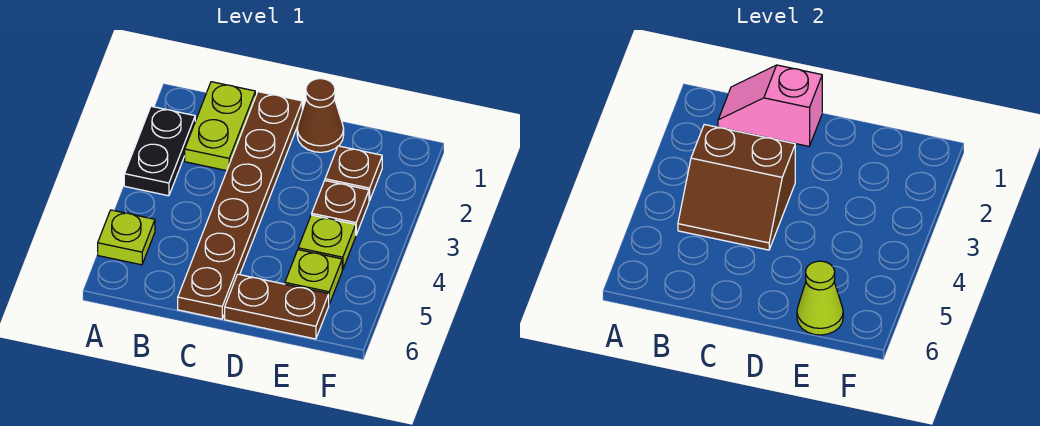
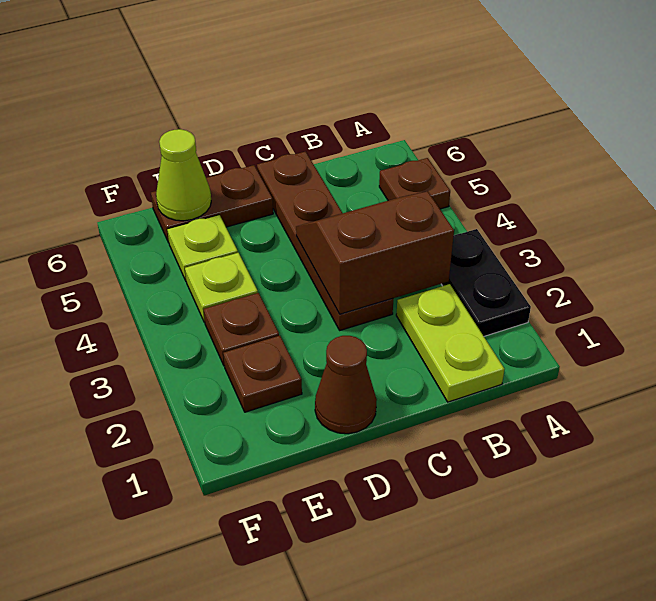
lime plate A5 level 1 -> brown plate A5 level 1
pink slope B1:C1 level 2 top C -> none
brown plate C1:C6 level 1 -> brown plate C3:C6 level 1

